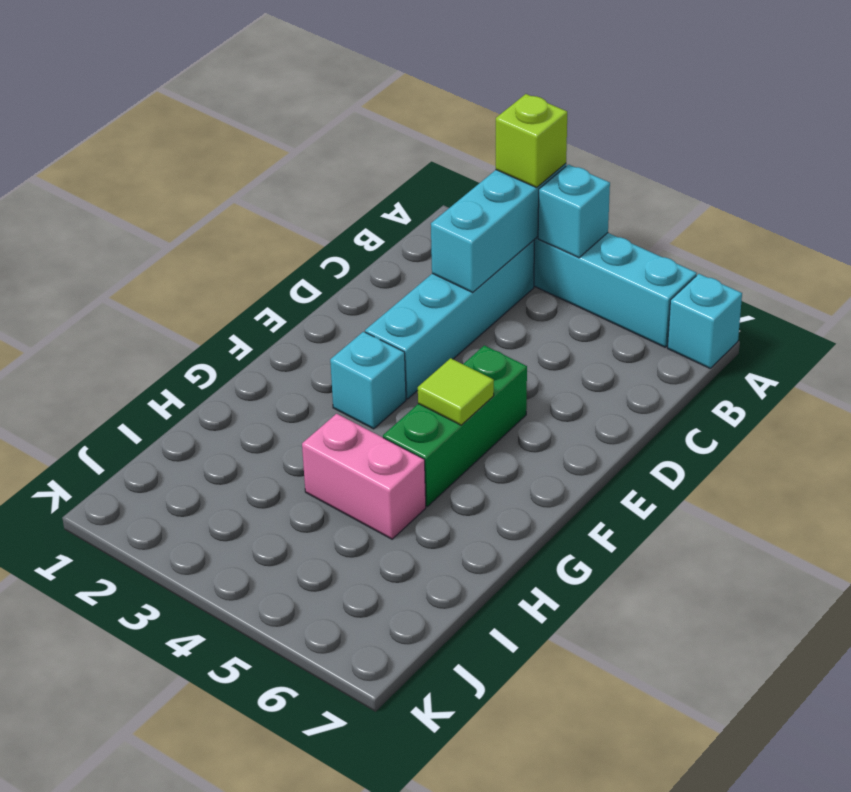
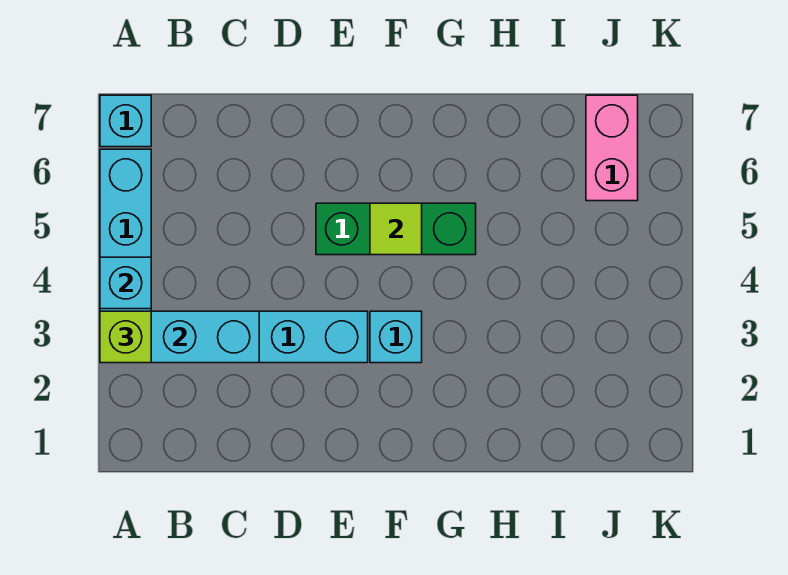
pink brick H4:H5 level 1 -> pink brick J6:J7 level 1

